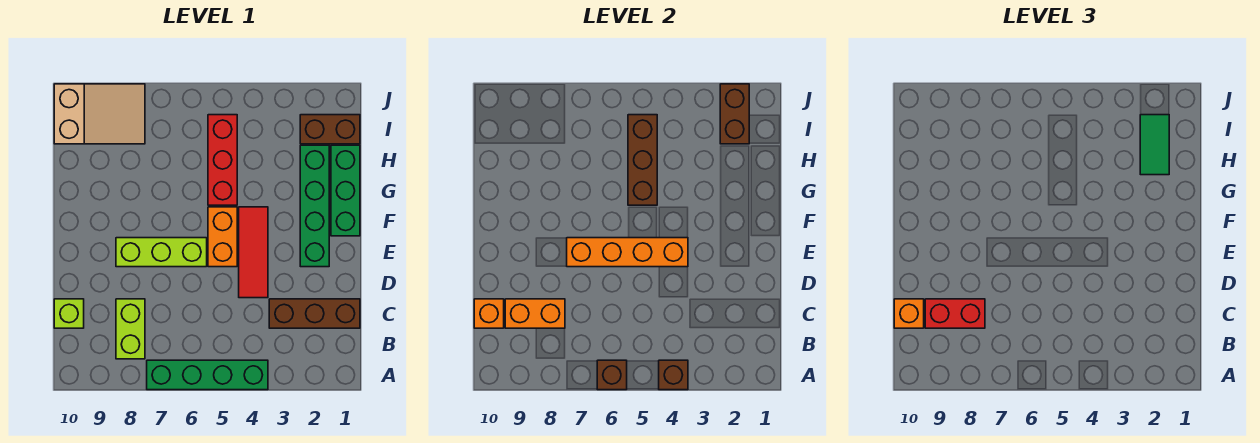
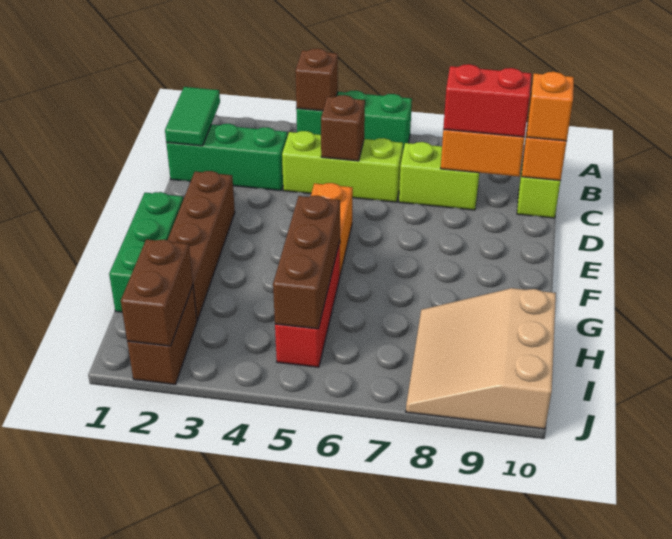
green brick A4:A7 level 1 -> green brick A4:A6 level 1
brown brick A6 level 2 -> brown brick C5 level 2
lime brick B8:C8 level 1 -> lime brick C7:C8 level 1
brown brick C1:C3 level 1 -> green brick C1:C3 level 1
red tile D4:F4 level 1 -> none
green brick E2:H2 level 1 -> brown brick E2:H2 level 1
orange brick E4:E7 level 2 -> none
lime brick E6:E8 level 1 -> lime brick C4:C6 level 1
green tile H2:I2 level 3 -> green tile B1:C1 level 2
brown brick I1:I2 level 1 -> brown brick I2:J2 level 1
tan slope I8:J10 level 1 top 10 -> tan slope H8:J10 level 1 top 10

